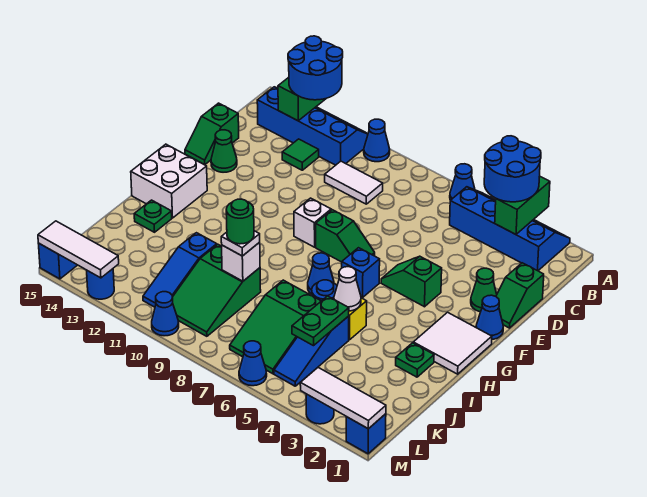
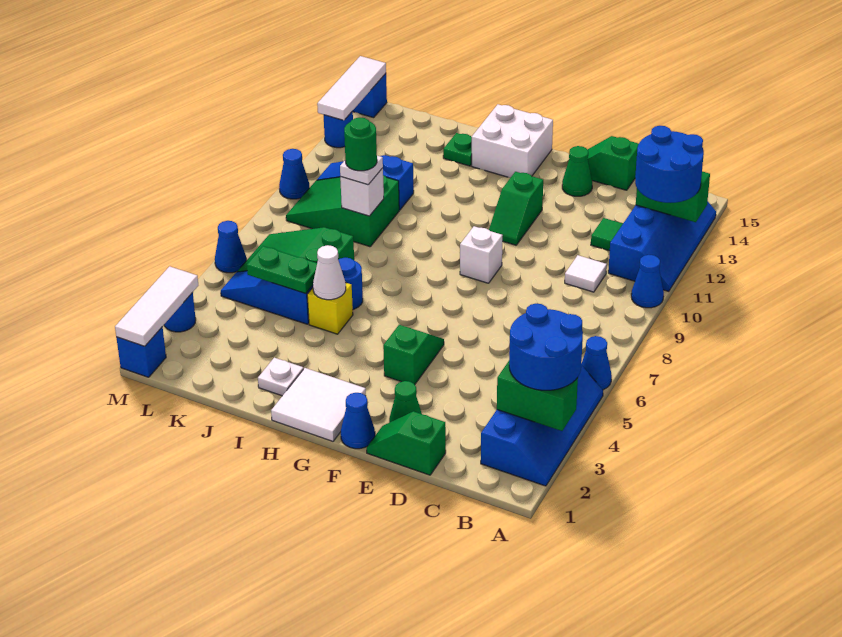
white tile C9:C10 level 1 -> white tile C10 level 1
green slope F7:F8 level 1 top 8 -> green slope F11:F12 level 1 top 12
blue brick G6 level 1 -> none
blue cone H7 level 1 -> none
green plate I2 level 1 -> white plate I2 level 1

